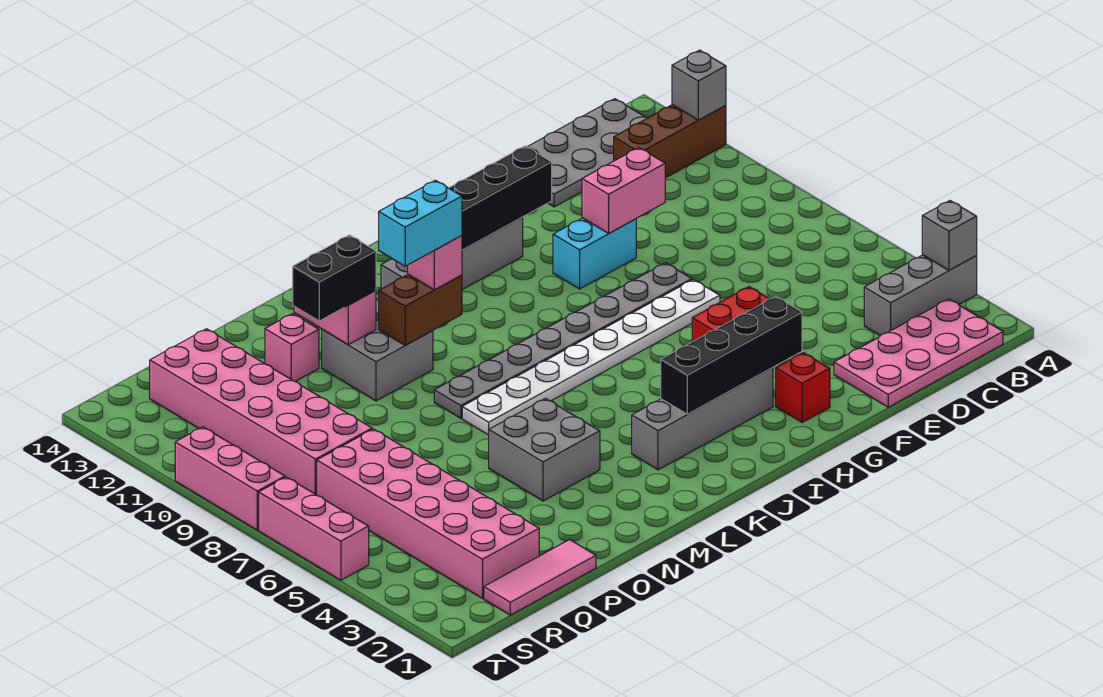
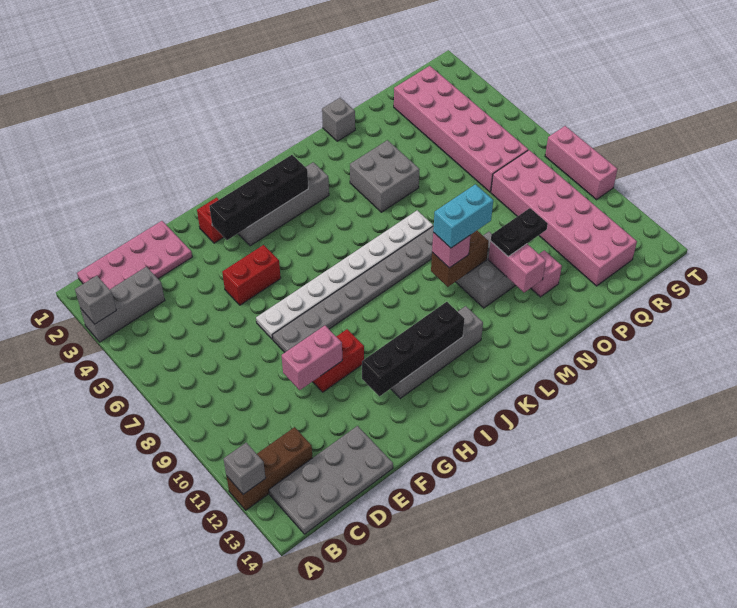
cyan brick F10:G10 level 1 -> red brick F10:G10 level 1
none -> grey brick N1 level 1
black brick N11:O11 level 3 -> black plate N11:O11 level 3
pink tile P1:R1 level 1 -> none
pink brick T5:T7 level 1 -> none

